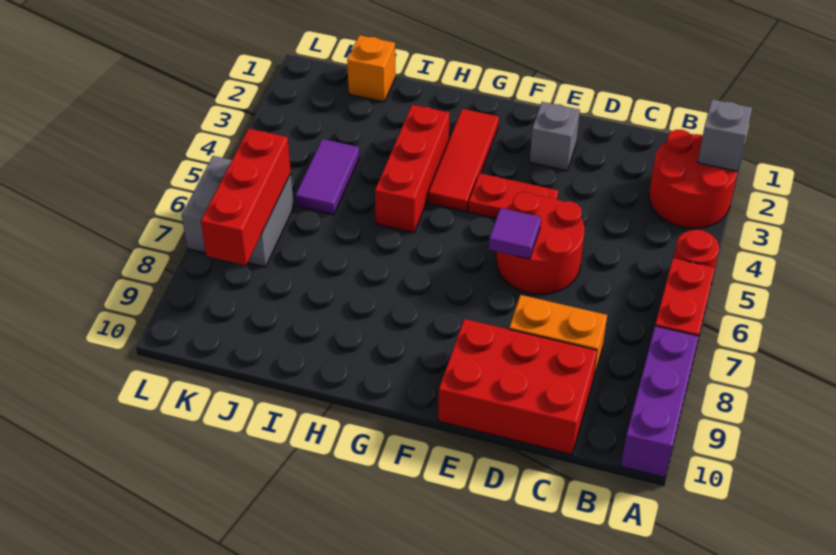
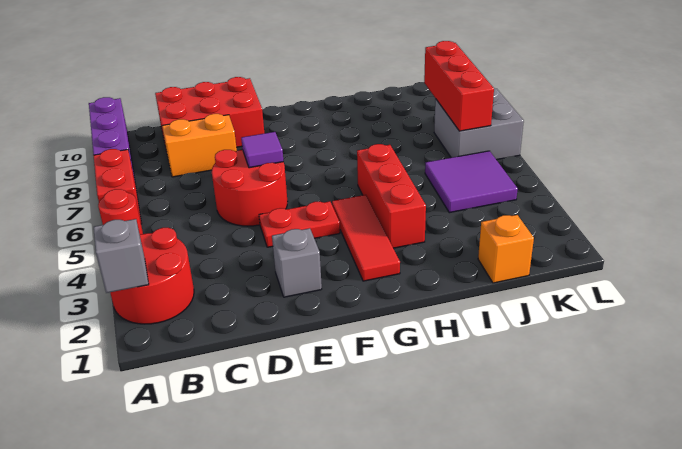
purple tile J4:J5 level 1 -> purple tile J4:K5 level 1

